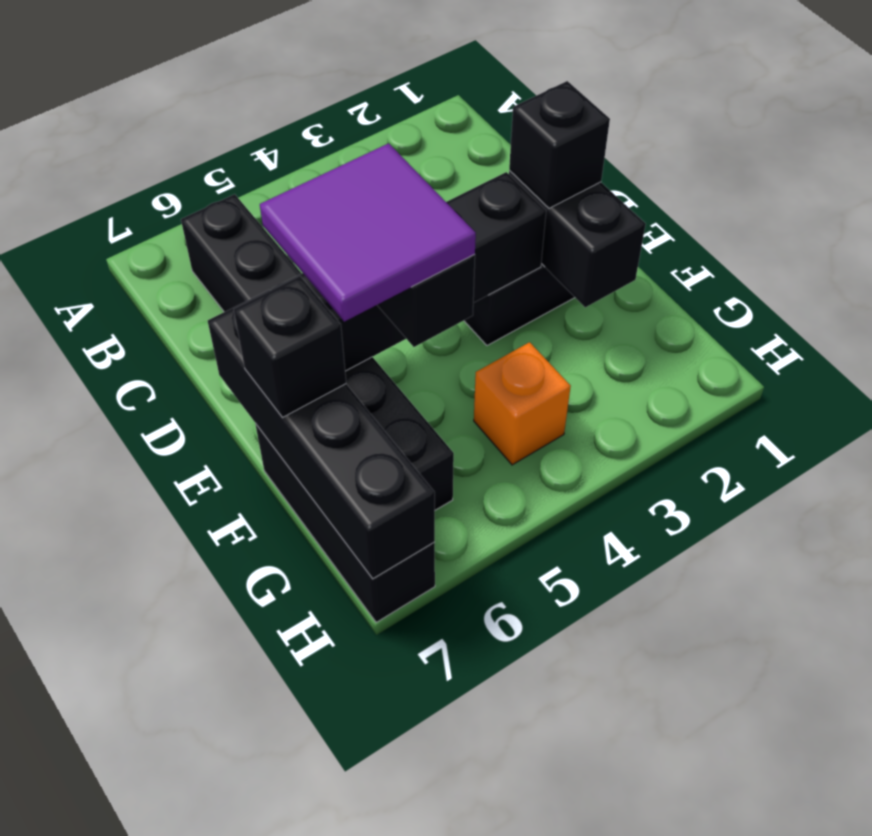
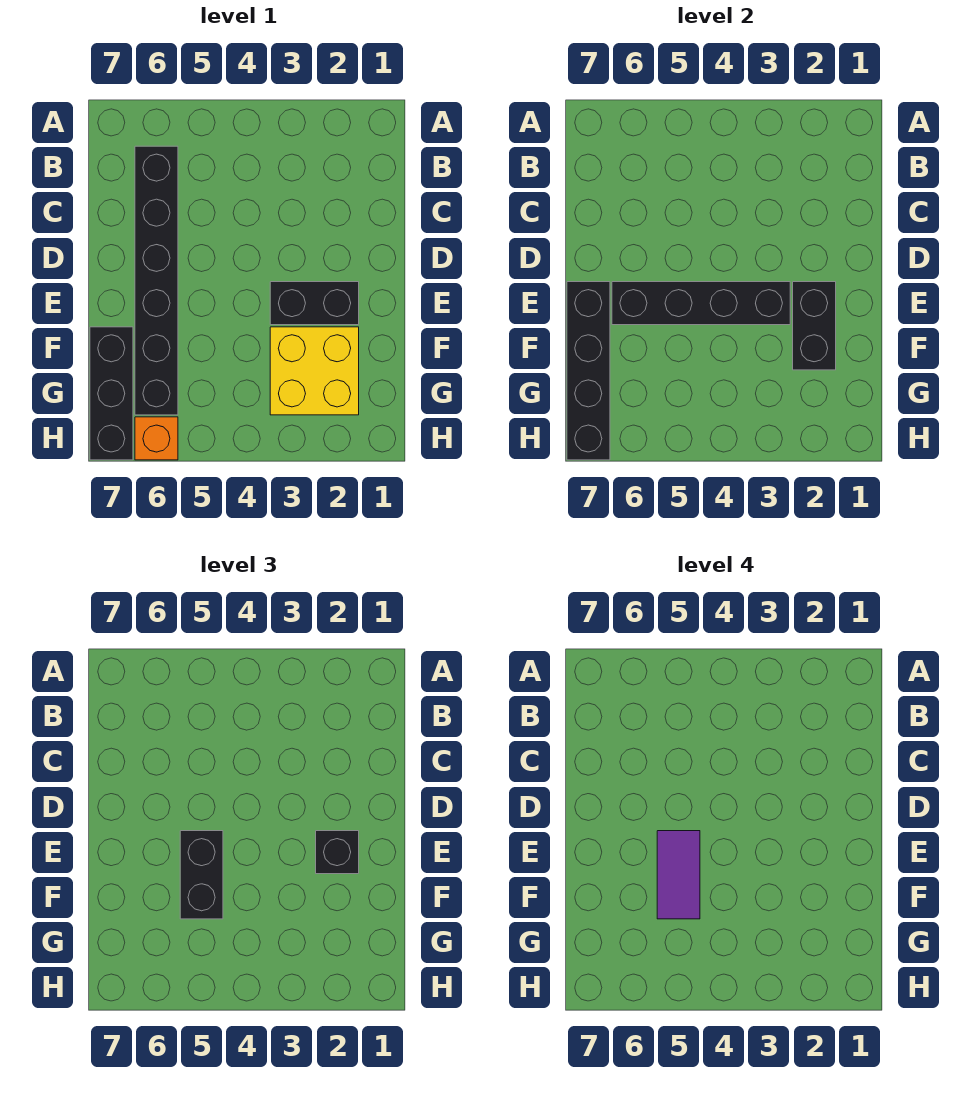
purple tile E5:F6 level 4 -> purple tile E5:F5 level 4
none -> yellow brick F2:G3 level 1
black brick F7 level 3 -> none
orange brick G4 level 1 -> orange brick H6 level 1

